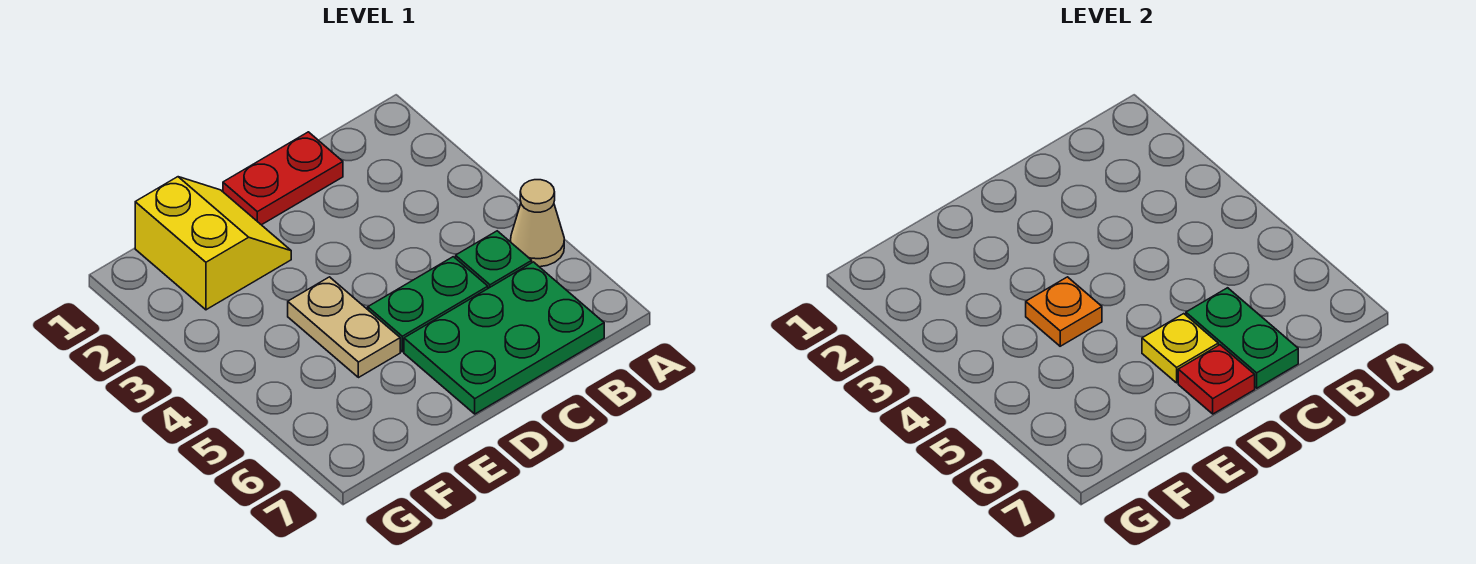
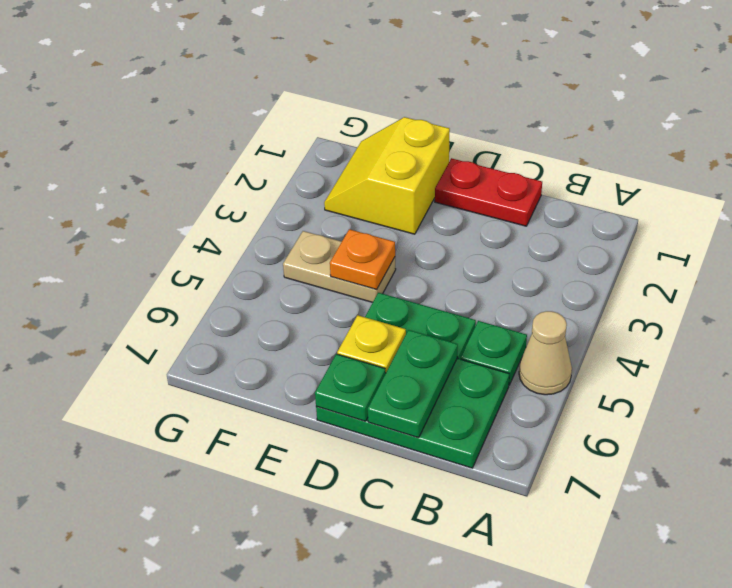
red plate D7 level 2 -> green plate D7 level 2
yellow slope E1:F2 level 1 top F -> yellow slope E1:F2 level 1 top E
tan plate E4:E5 level 1 -> tan plate E4:F4 level 1

